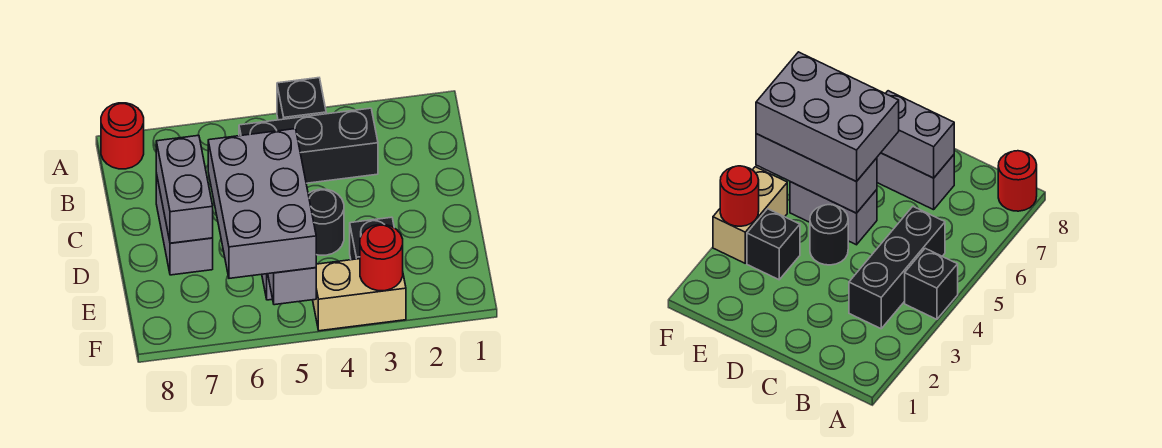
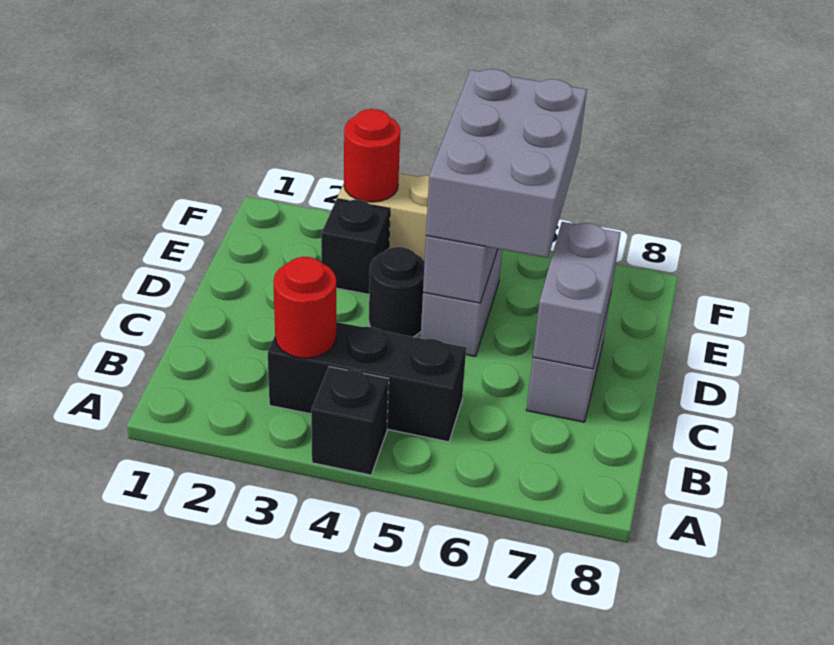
red round brick A8 level 1 -> red round brick B3 level 2

